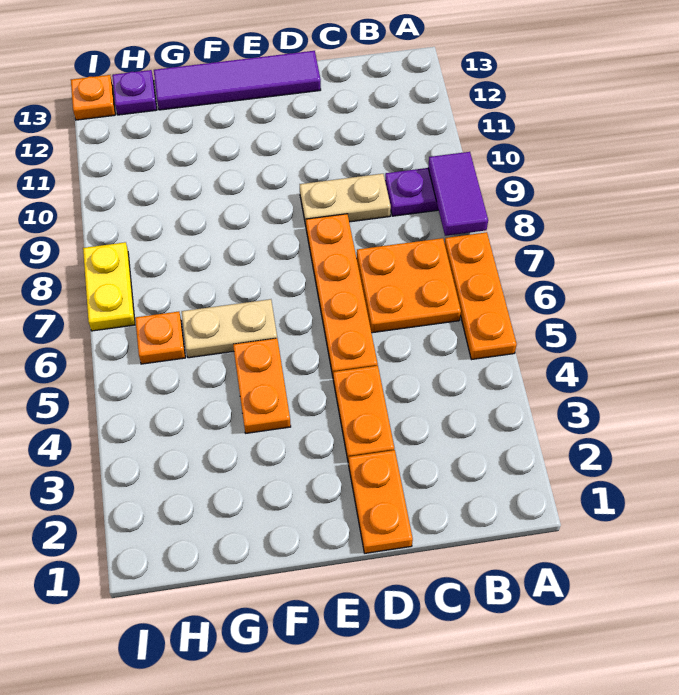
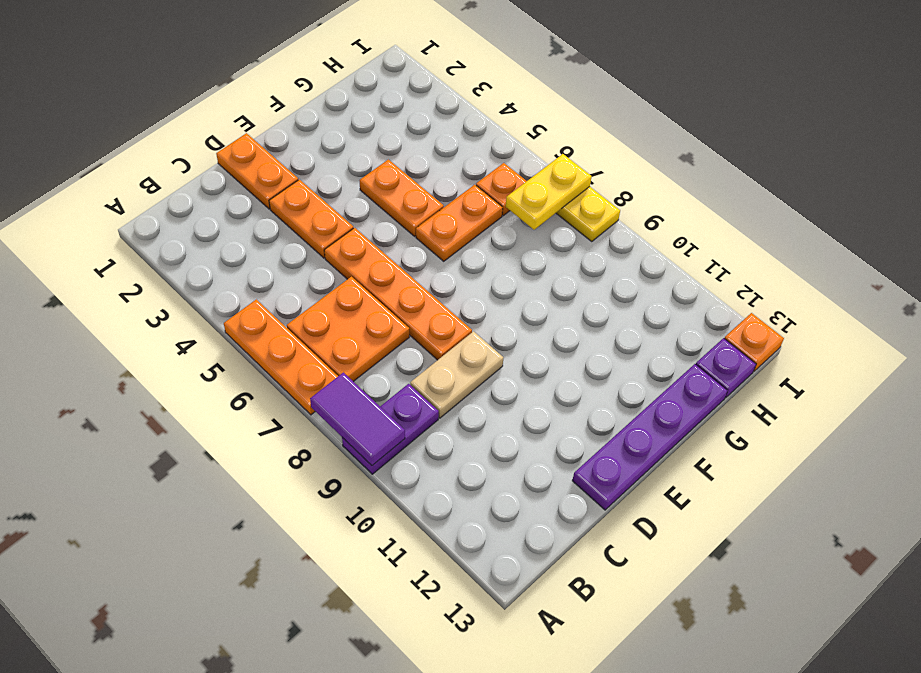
purple tile D13:G13 level 1 -> purple plate D13:G13 level 1
tan plate F6:G6 level 1 -> orange plate F6:G6 level 1
none -> yellow plate H7:I7 level 2

